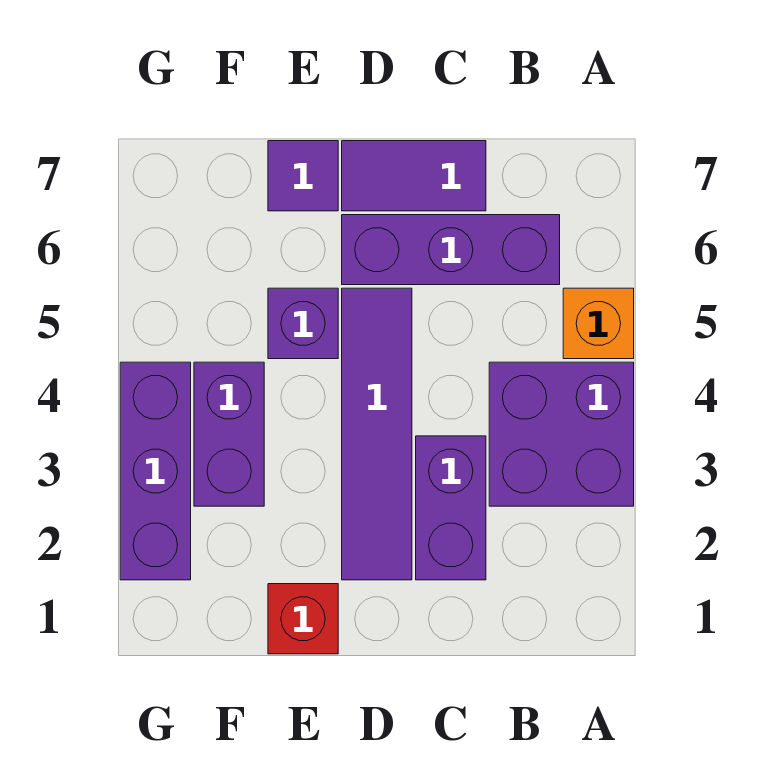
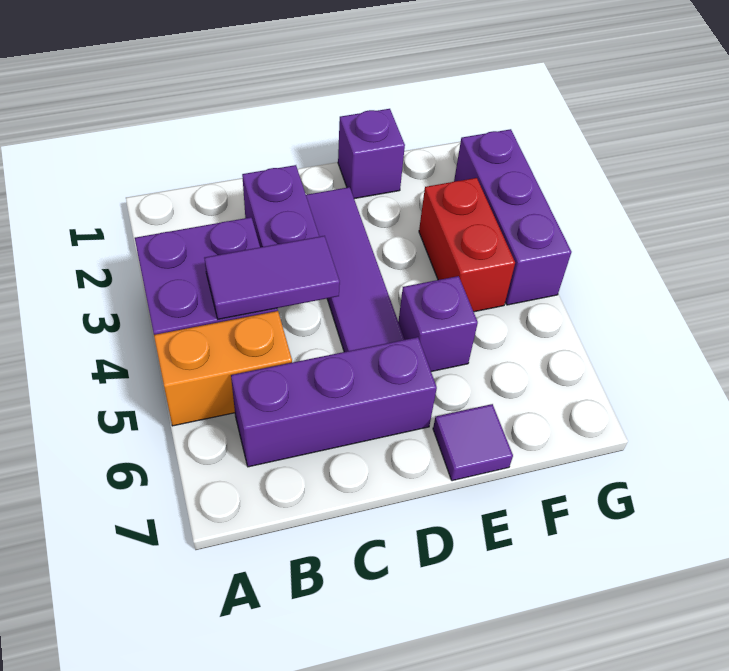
orange brick A5 level 1 -> orange brick A5:B5 level 1
purple tile C7:D7 level 1 -> purple tile B4:C4 level 2
red brick E1 level 1 -> purple brick E1 level 1
purple brick F3:F4 level 1 -> red brick F3:F4 level 1

